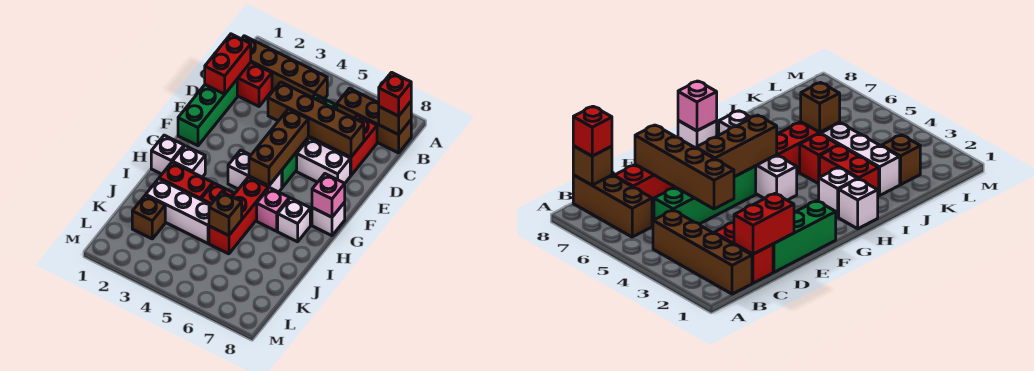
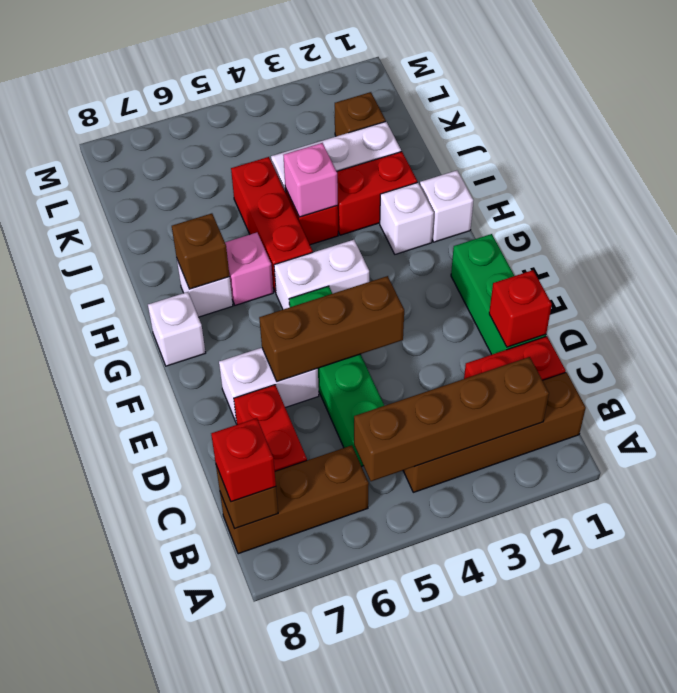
red brick C1:D1 level 2 -> red brick D1 level 2
brown brick D4:D7 level 2 -> brown brick B2:B5 level 2
brown brick E5:G5 level 2 -> brown brick E4:E6 level 2
pink brick G8 level 2 -> pink brick I4 level 2
brown brick J5 level 2 -> brown brick H7 level 2

